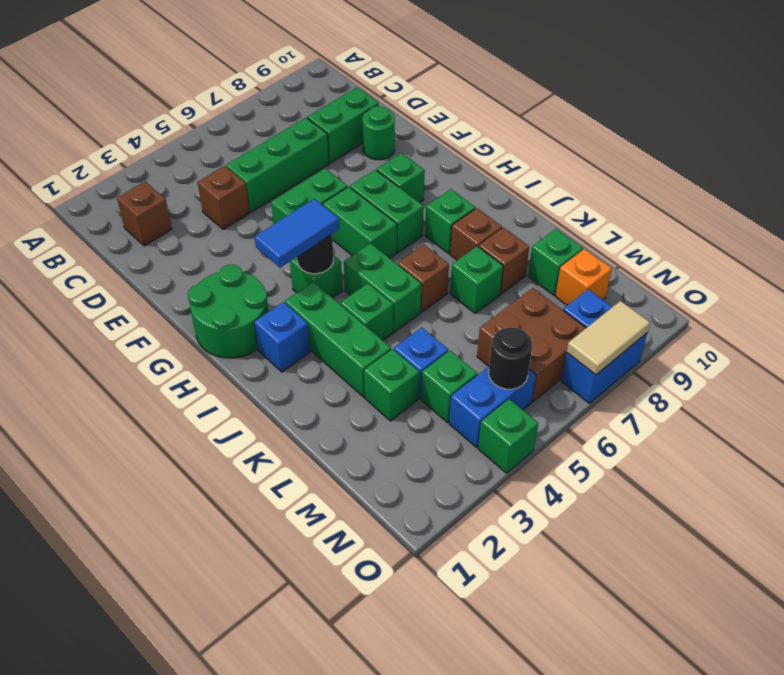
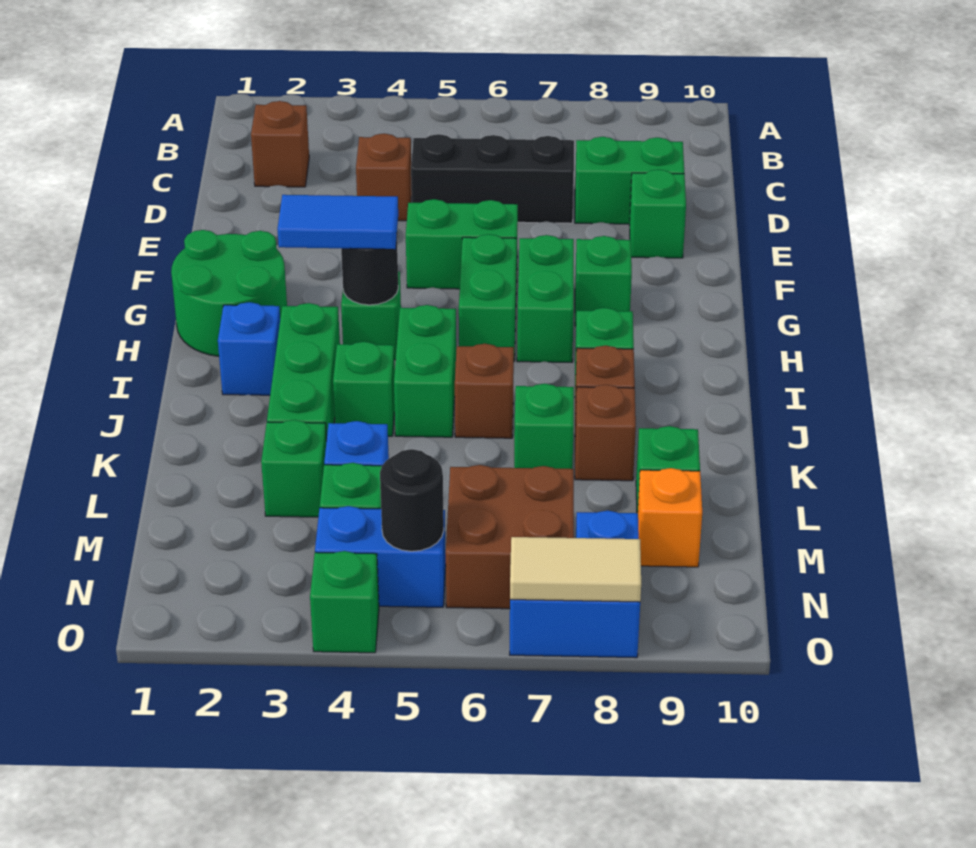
green brick D5:D7 level 1 -> black brick D5:D7 level 1
green round brick E9 level 1 -> green brick E9 level 1

